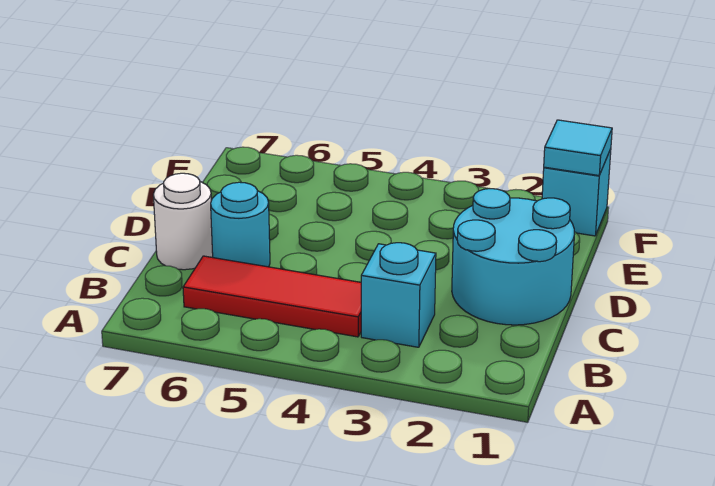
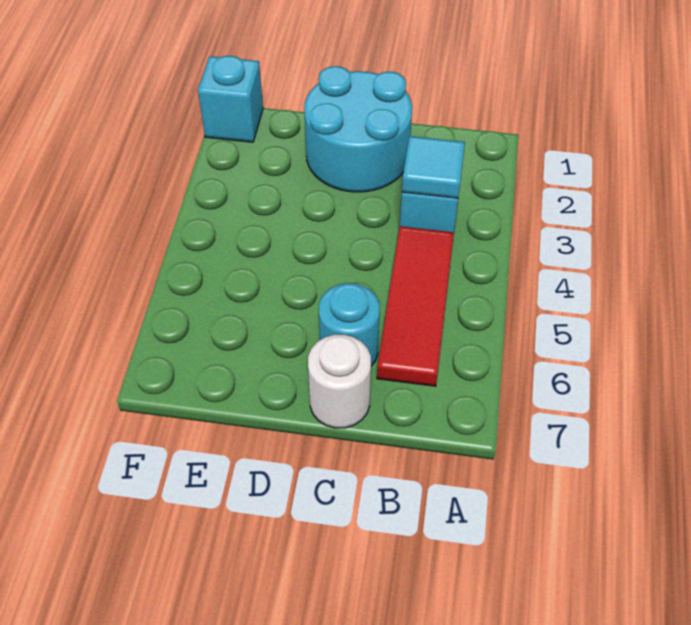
cyan tile F1 level 2 -> cyan tile B3 level 2

